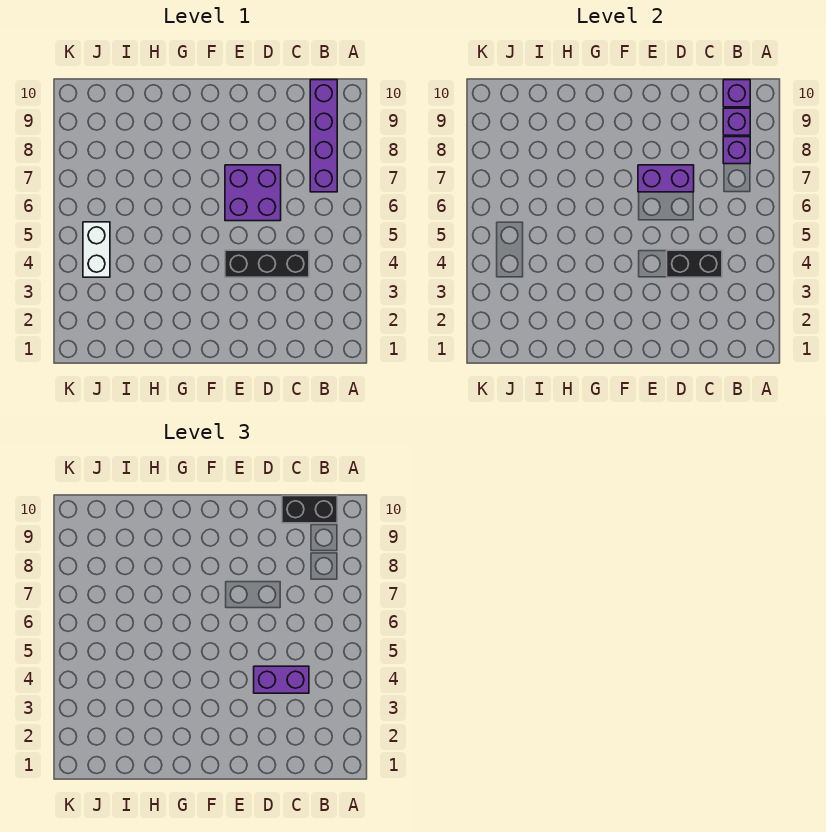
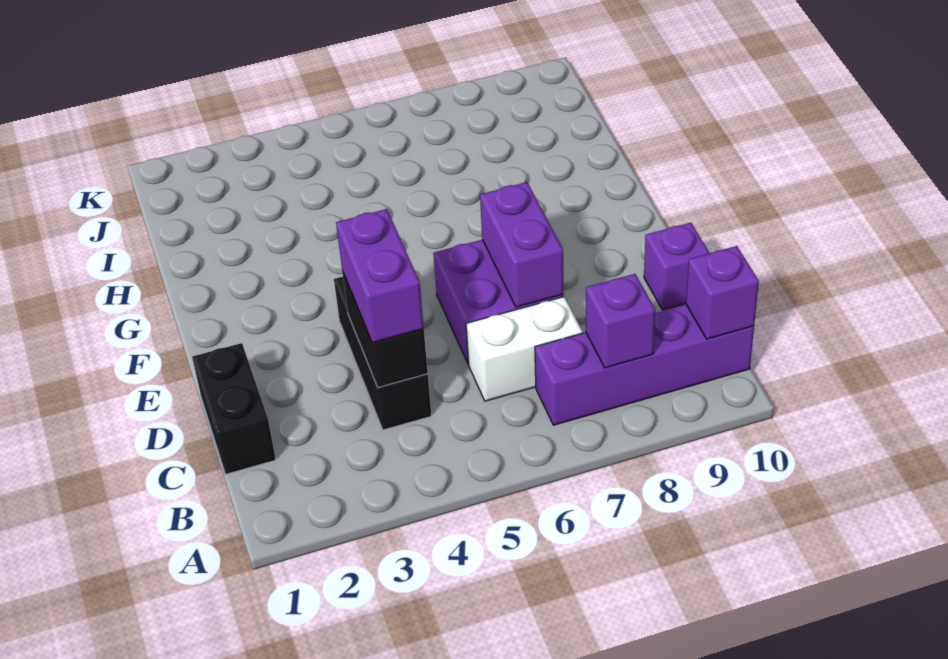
purple brick B9 level 2 -> purple brick D10 level 1
black brick B10:C10 level 3 -> black brick C1:D1 level 1
white brick J4:J5 level 1 -> white brick C6:C7 level 1

